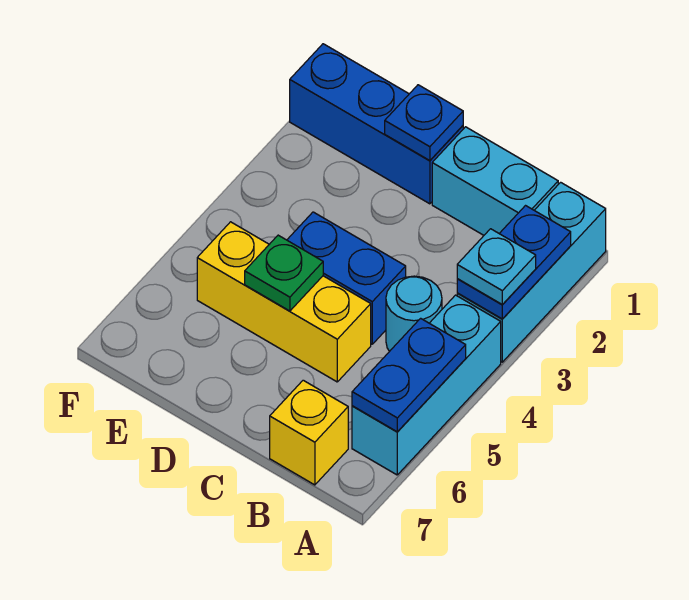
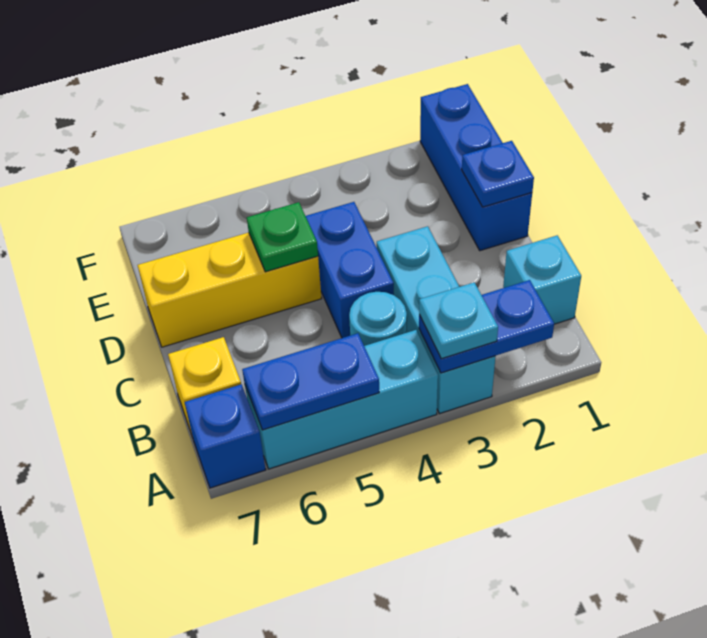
cyan brick A1:A3 level 1 -> cyan brick A3:C3 level 1
none -> blue brick A7 level 1
cyan brick B1:C1 level 1 -> cyan brick B1 level 1
yellow brick C5:E5 level 1 -> yellow brick D5:D7 level 1

